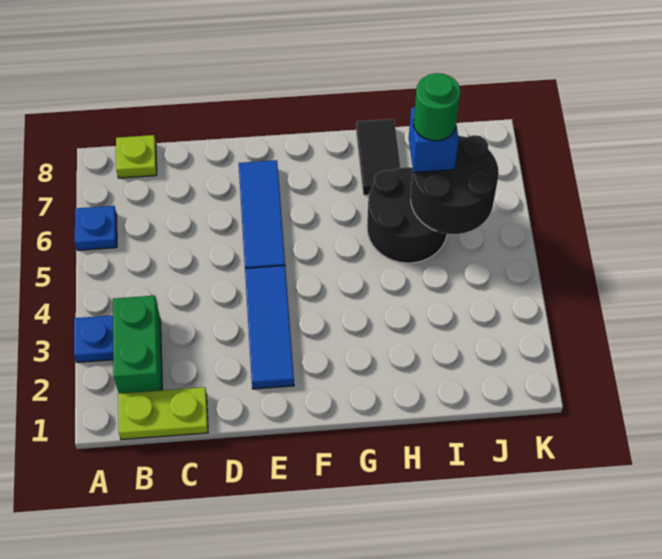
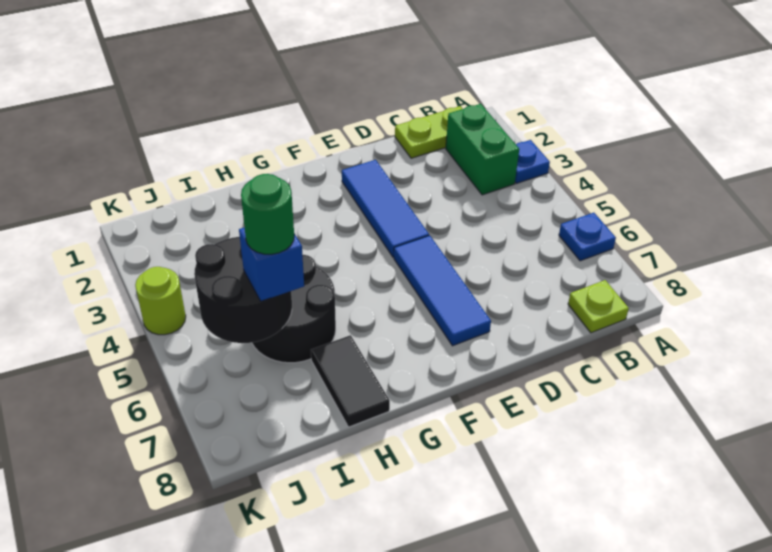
none -> lime round brick K4 level 1

